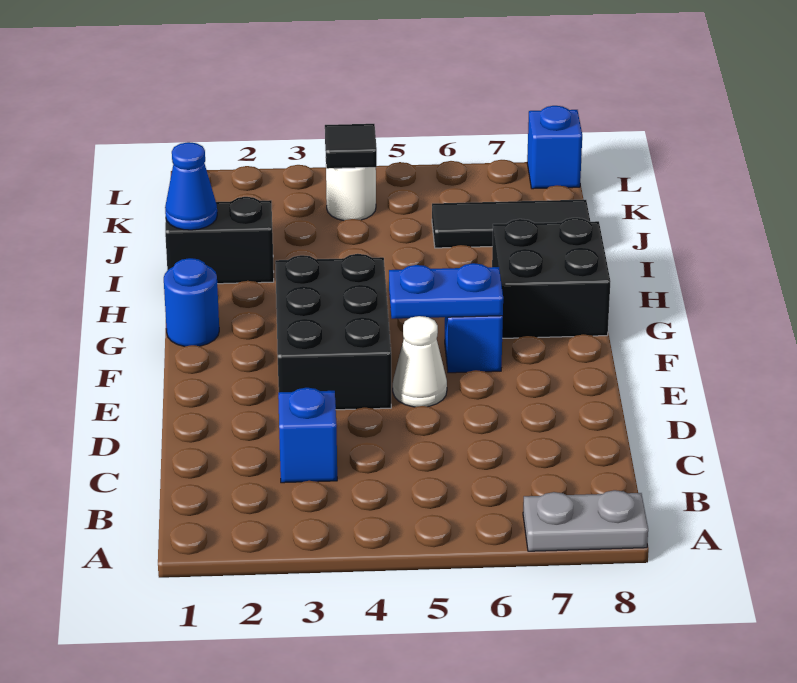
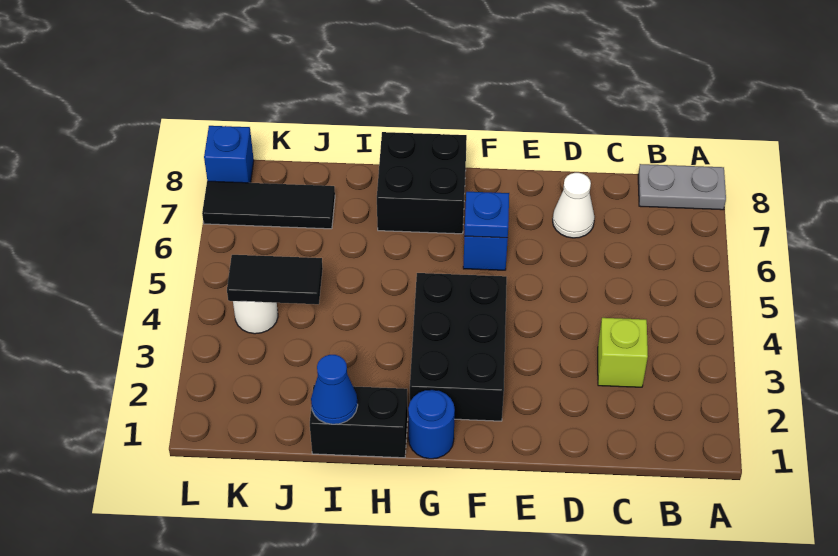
grey plate A7:A8 level 1 -> grey plate A8:B8 level 1
blue brick C3 level 1 -> lime brick C3 level 1
black brick E3:G4 level 1 -> black brick F2:G4 level 1
white cone E5 level 1 -> white cone D7 level 1
blue plate F5:F6 level 2 -> blue plate F6 level 2
black brick I1:I2 level 1 -> black brick H1:I1 level 1
black tile J6:J8 level 1 -> black tile J7:L7 level 1
black tile K4 level 2 -> black tile J4:K4 level 2

